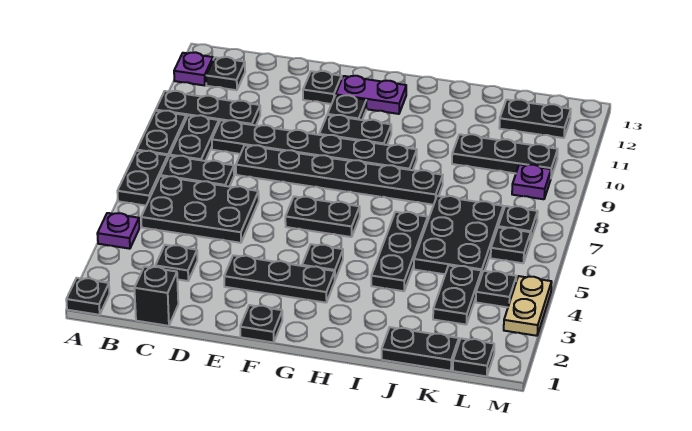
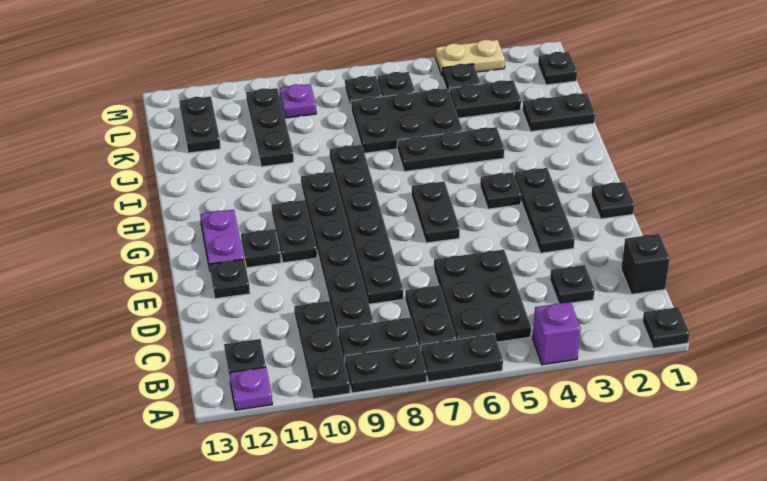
purple plate A4 level 1 -> purple brick A4 level 1
black plate J1:K1 level 1 -> black plate J1:J2 level 1

